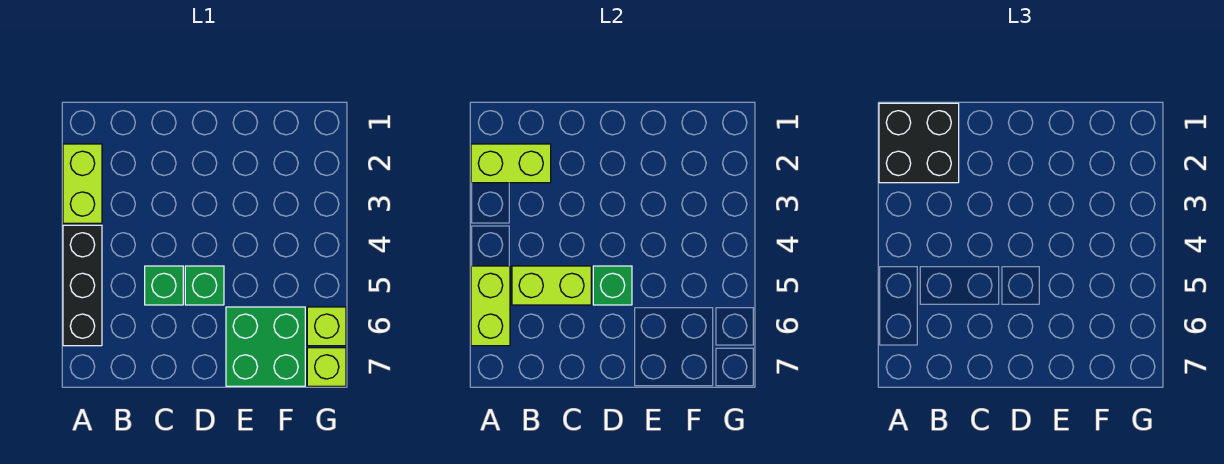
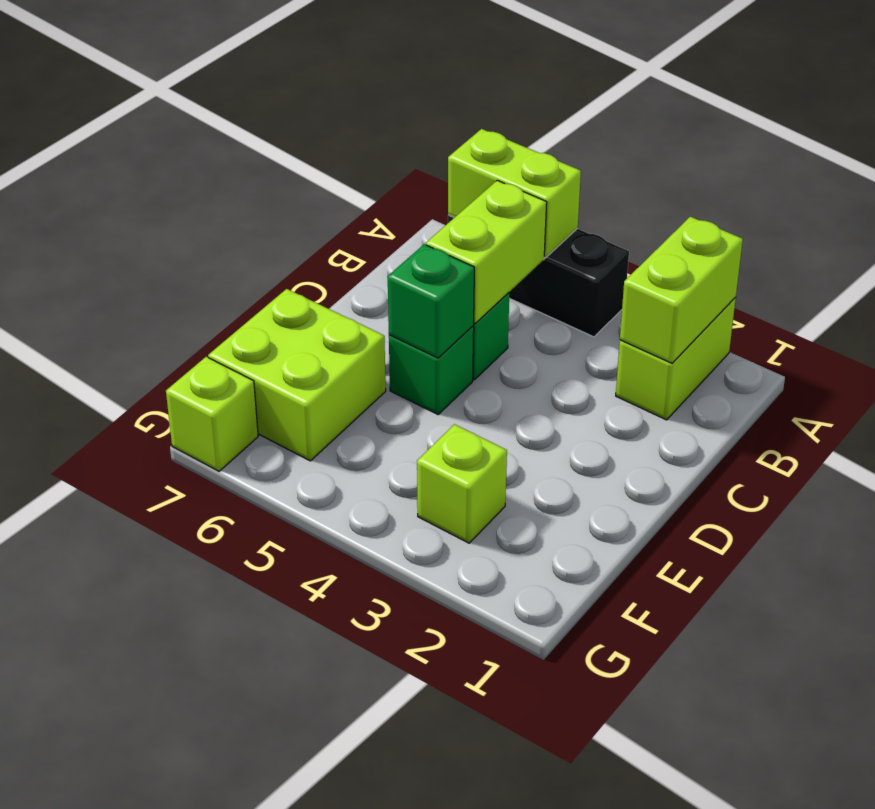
black brick A1:B2 level 3 -> none
lime brick A2:A3 level 1 -> lime brick A2:B2 level 1
green brick E6:F7 level 1 -> lime brick E6:F7 level 1
lime brick G6 level 1 -> lime brick F3 level 1

